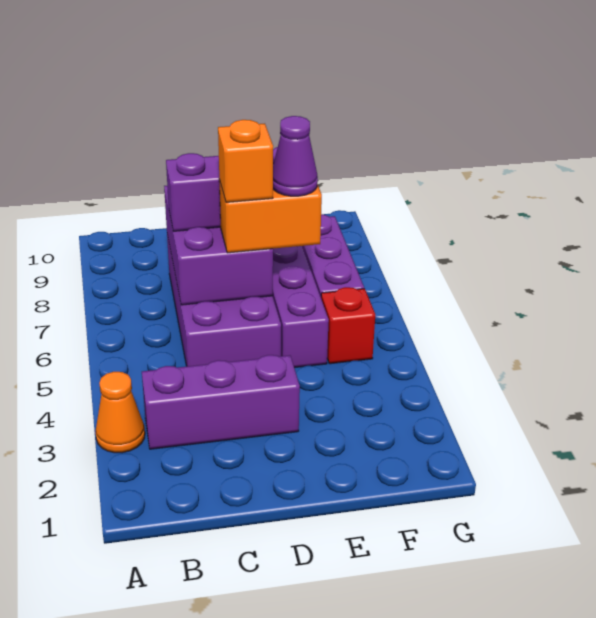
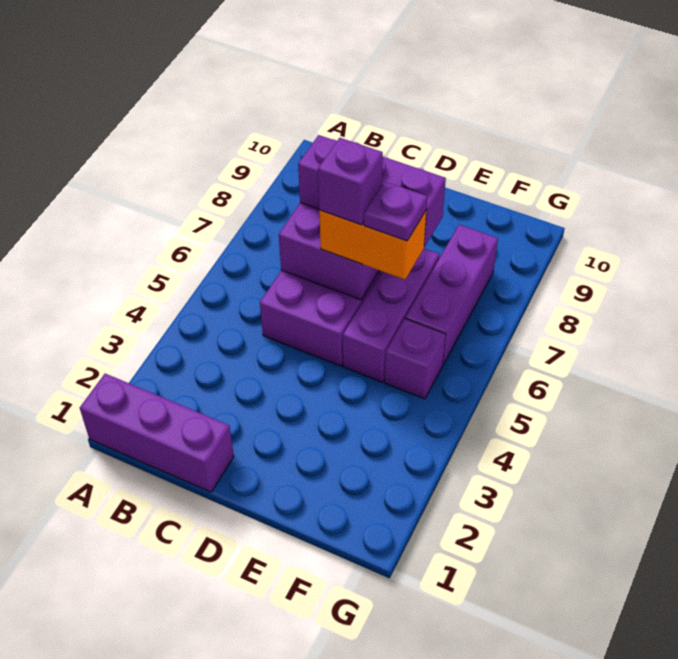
orange cone A3 level 1 -> none
purple brick B3:D3 level 1 -> purple brick A1:C1 level 1
orange brick D6 level 4 -> purple brick D6 level 4
purple cone E6 level 4 -> purple plate E6 level 4
red brick F5 level 1 -> purple brick F5 level 1

